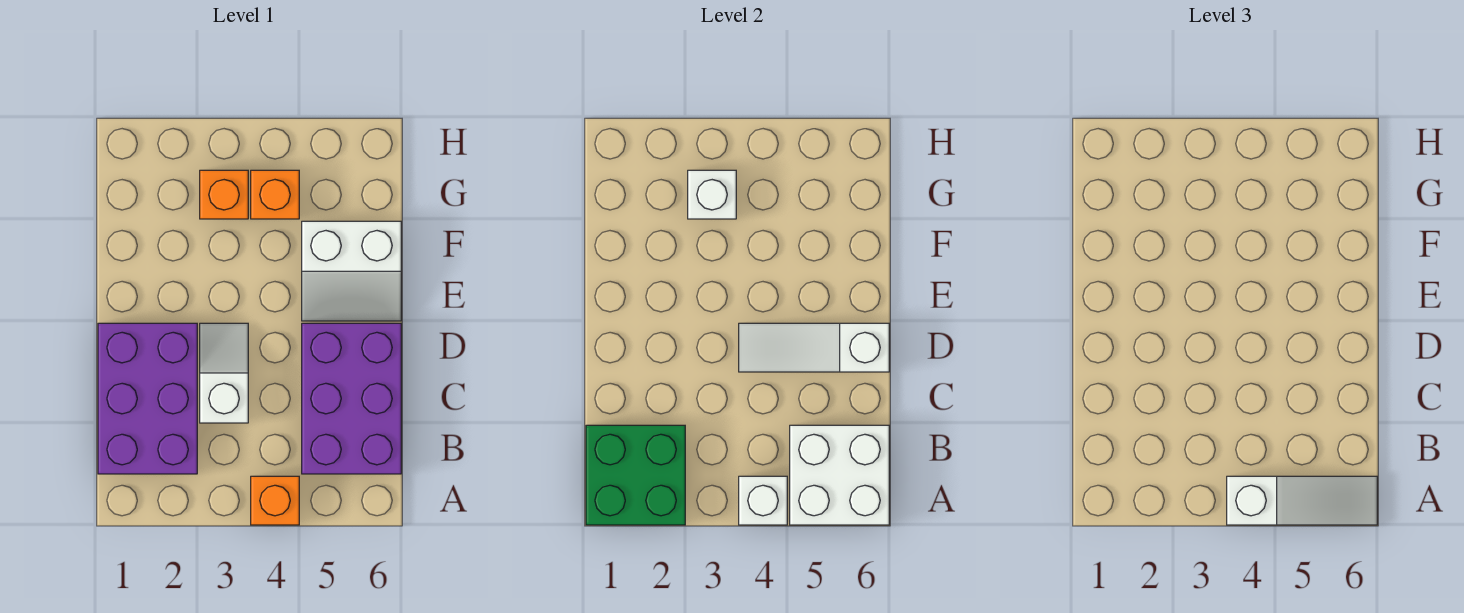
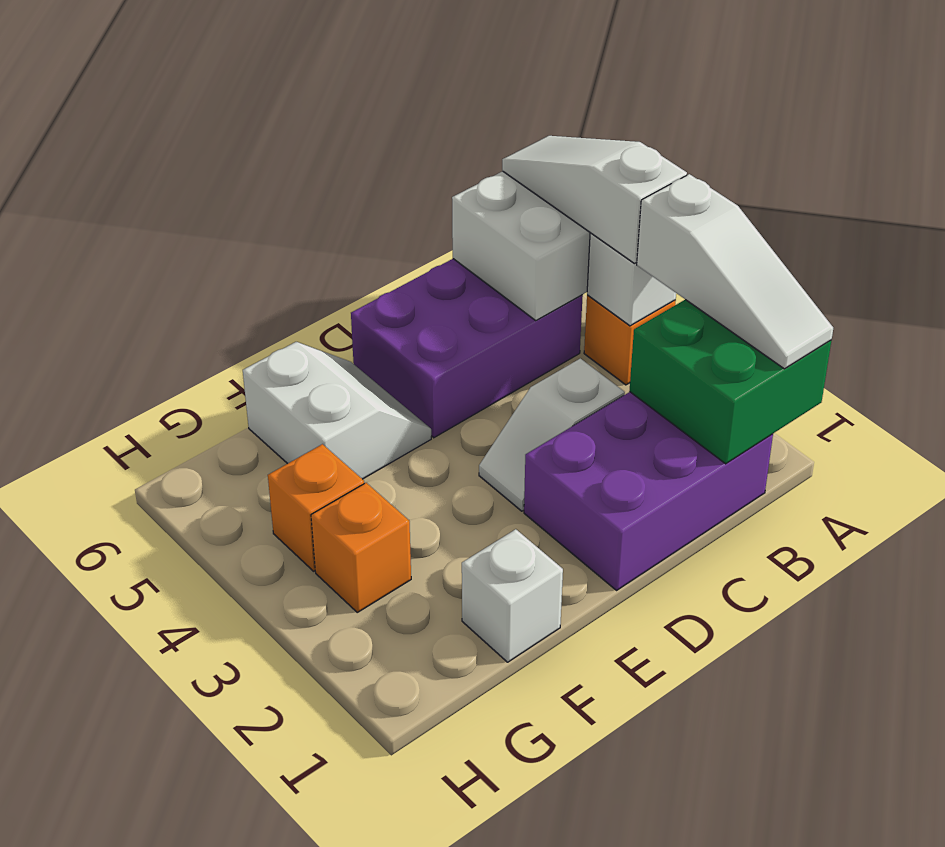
white slope D4:D6 level 2 top 6 -> white slope A1:A3 level 3 top 3
white brick G3 level 2 -> white brick F1 level 1

